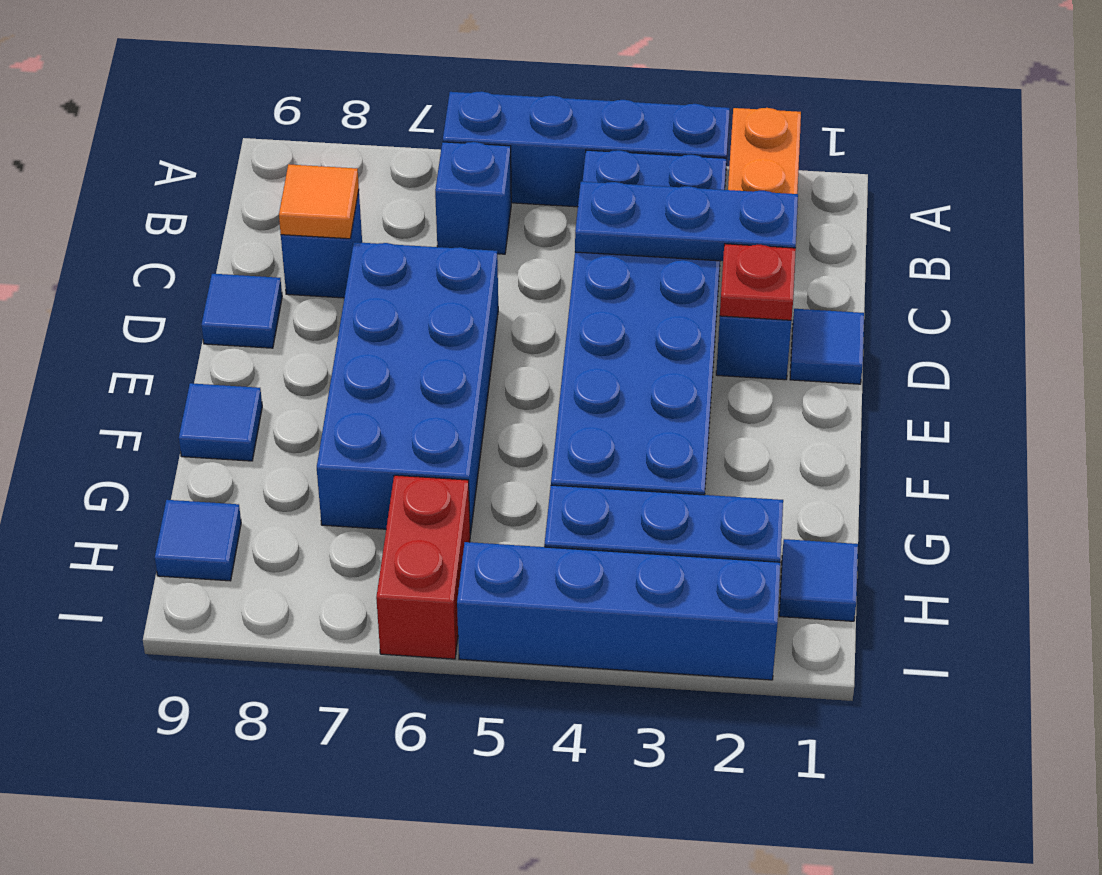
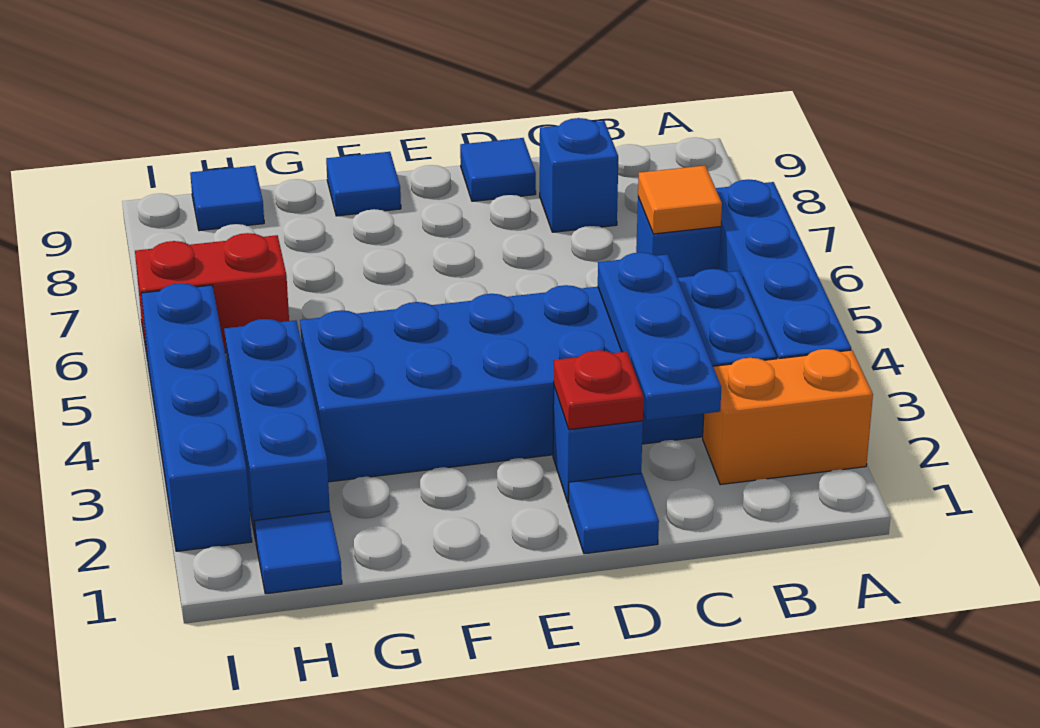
orange tile C8 level 2 -> orange tile B6 level 2
blue brick D6:G7 level 1 -> none

